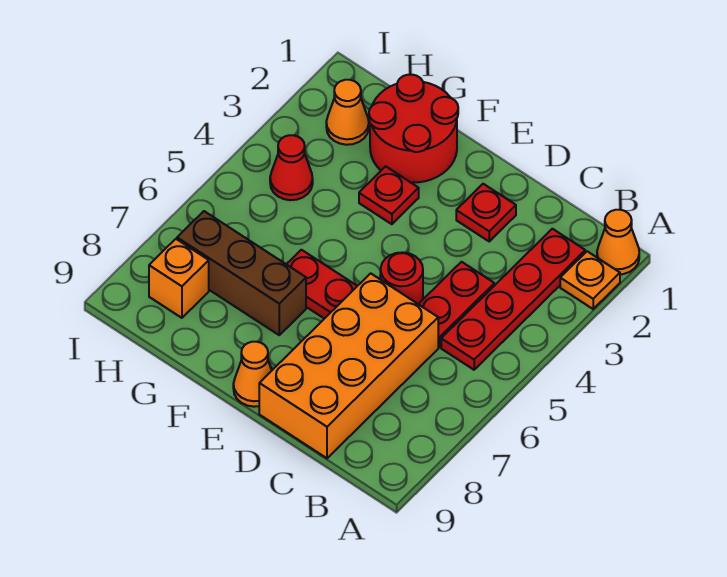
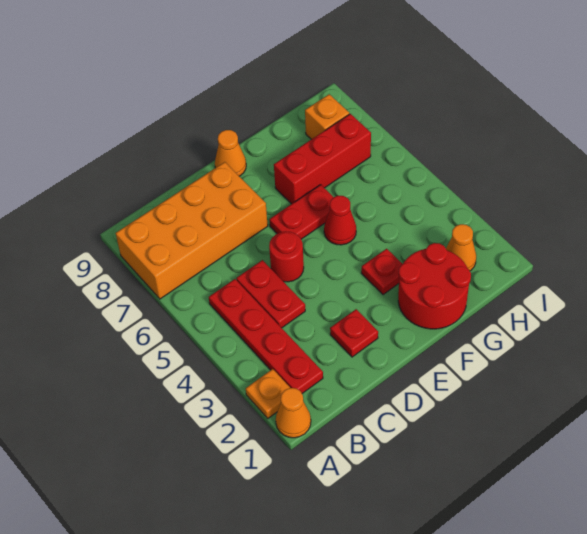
orange brick C6:D9 level 1 -> orange brick A7:D8 level 1
brown brick F7:H7 level 1 -> red brick F7:H7 level 1
red cone H4 level 1 -> red cone F5 level 1

